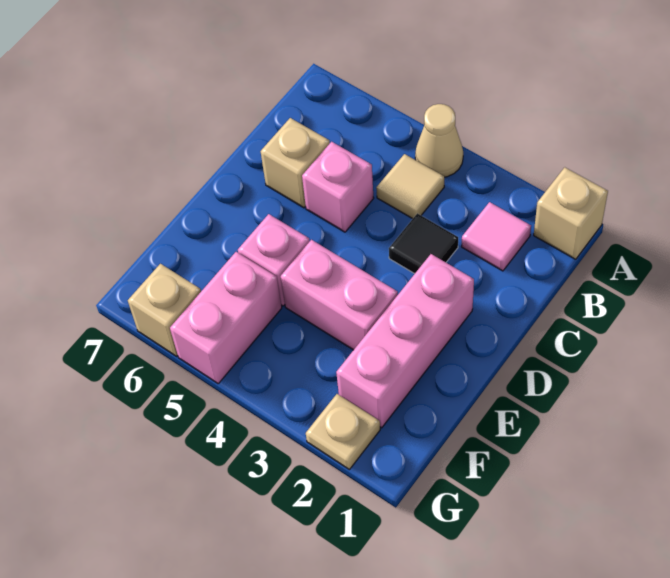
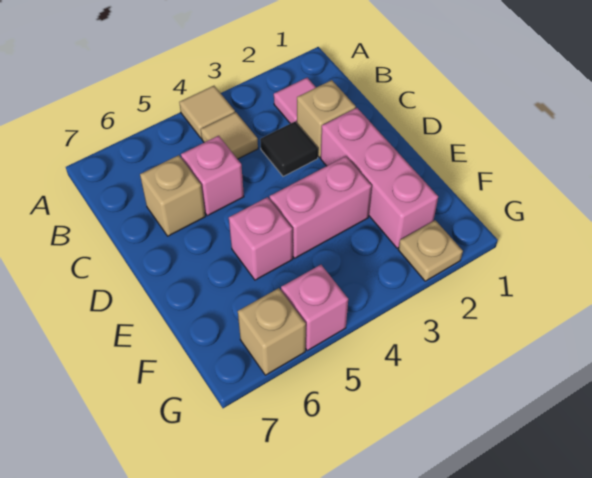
tan brick A1 level 1 -> tan brick C2 level 1
tan cone A4 level 1 -> tan tile A4 level 1
pink brick F5:G5 level 1 -> pink brick G5 level 1

